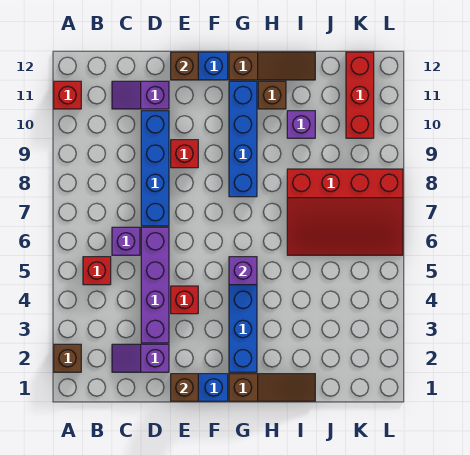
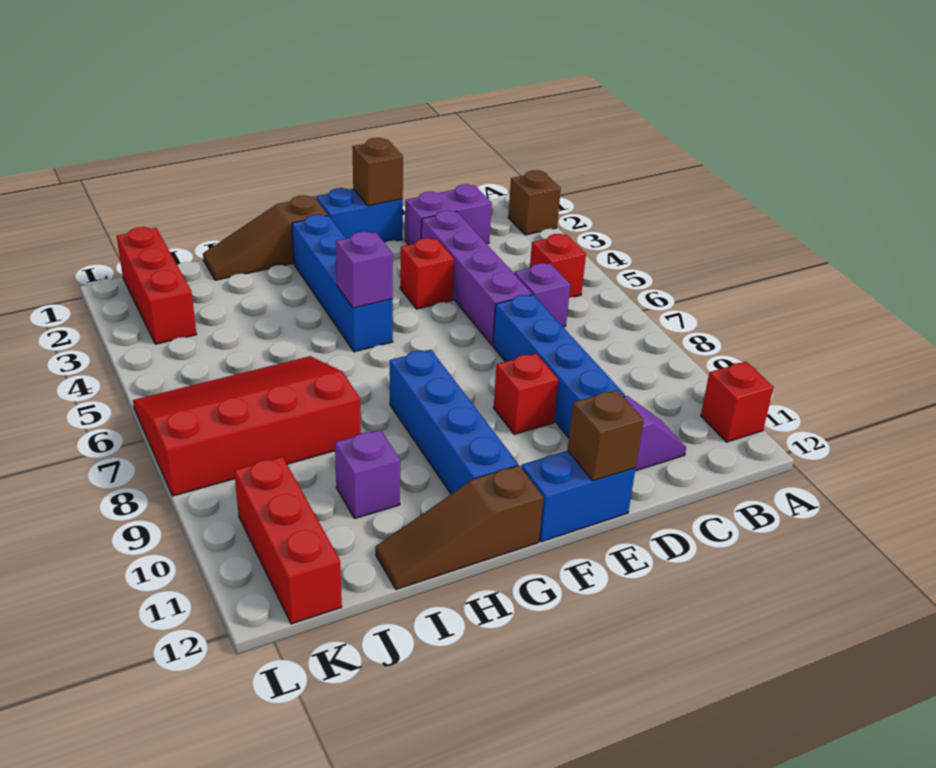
purple slope C2:D2 level 1 top D -> purple brick C2:D2 level 1
brown brick H11 level 1 -> none
none -> red brick K1:K3 level 1

